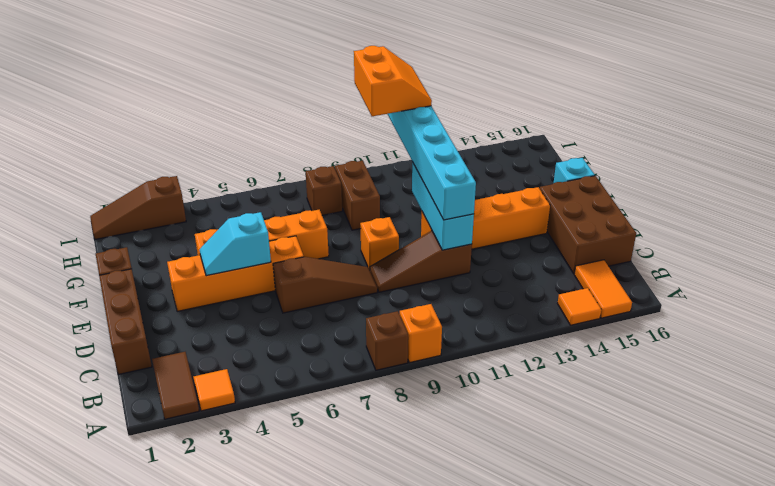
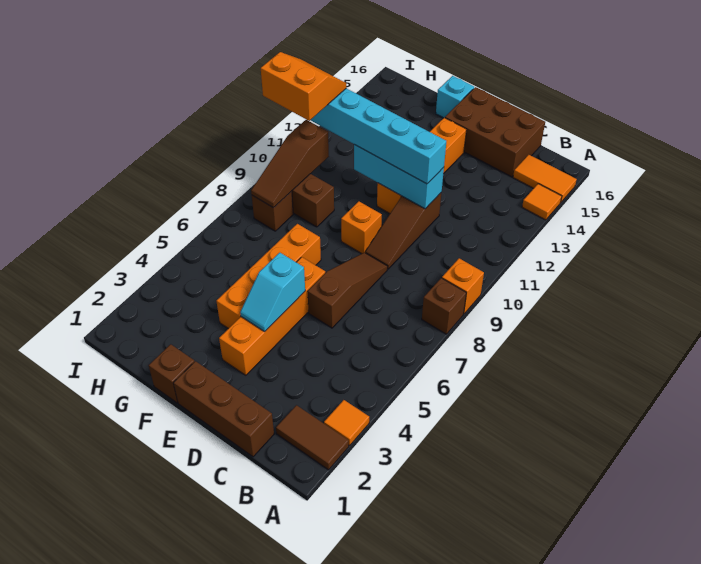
brown slope I1:I3 level 1 top 3 -> brown slope H8:H10 level 2 top 10

